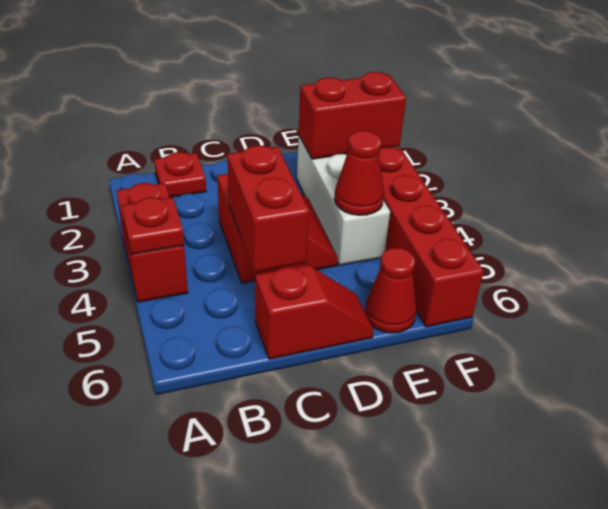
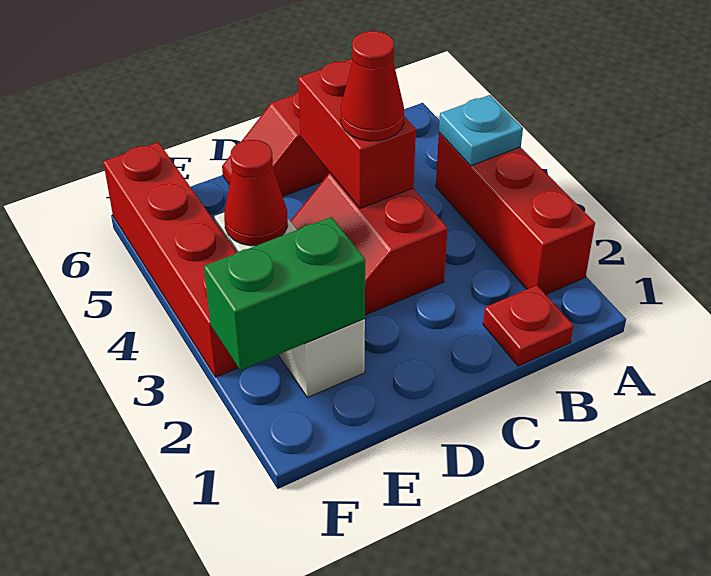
red brick A3:A4 level 1 -> red brick A2:A4 level 1
red plate A4 level 2 -> cyan plate A4 level 2
red brick E2:F2 level 2 -> green brick E2:F2 level 2
red cone E6 level 1 -> red cone C4 level 3

